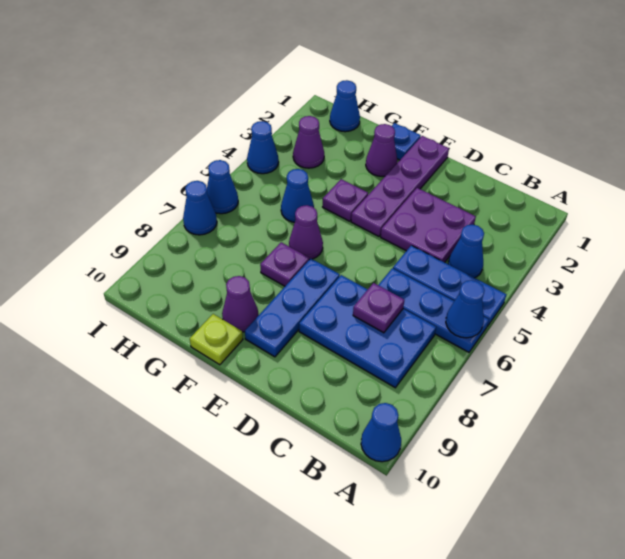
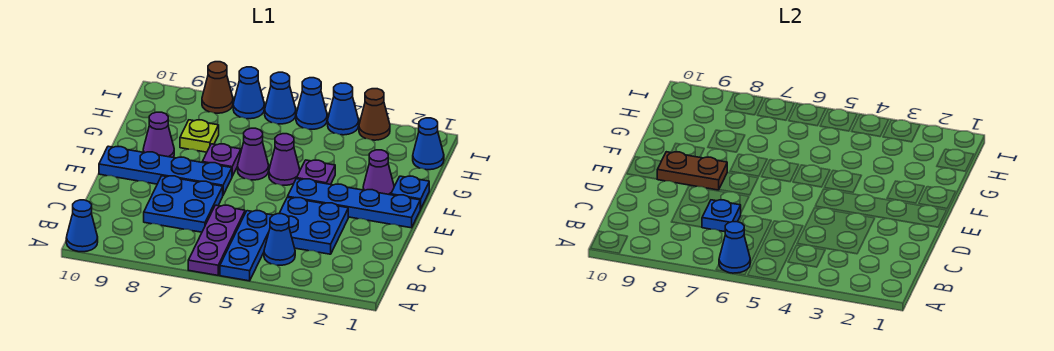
blue plate A6:C6 level 1 -> purple plate A6:C6 level 1
blue plate B7:D8 level 1 -> blue plate C7:D8 level 1
purple plate C3:D4 level 1 -> blue plate C3:D4 level 1
purple plate C7 level 2 -> blue plate C7 level 2
purple plate E1:E4 level 1 -> blue plate E1:E4 level 1
blue plate E7:E9 level 1 -> blue plate E7:E10 level 1
none -> brown plate E8:E9 level 2
lime plate F10 level 1 -> lime plate G8 level 1
blue cone G5 level 1 -> blue cone I5 level 1
purple cone H3 level 1 -> purple cone F5 level 1
none -> brown cone I3 level 1
none -> brown cone I8 level 1

